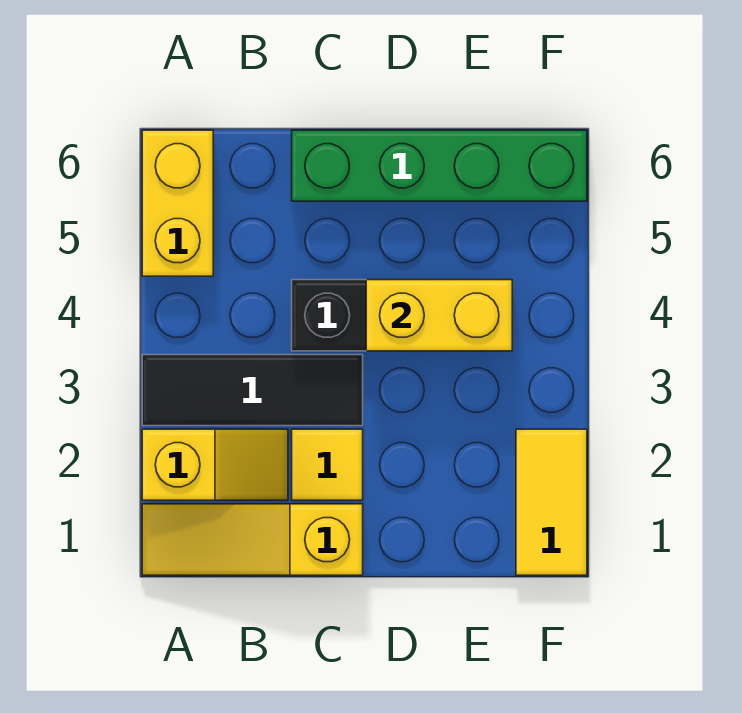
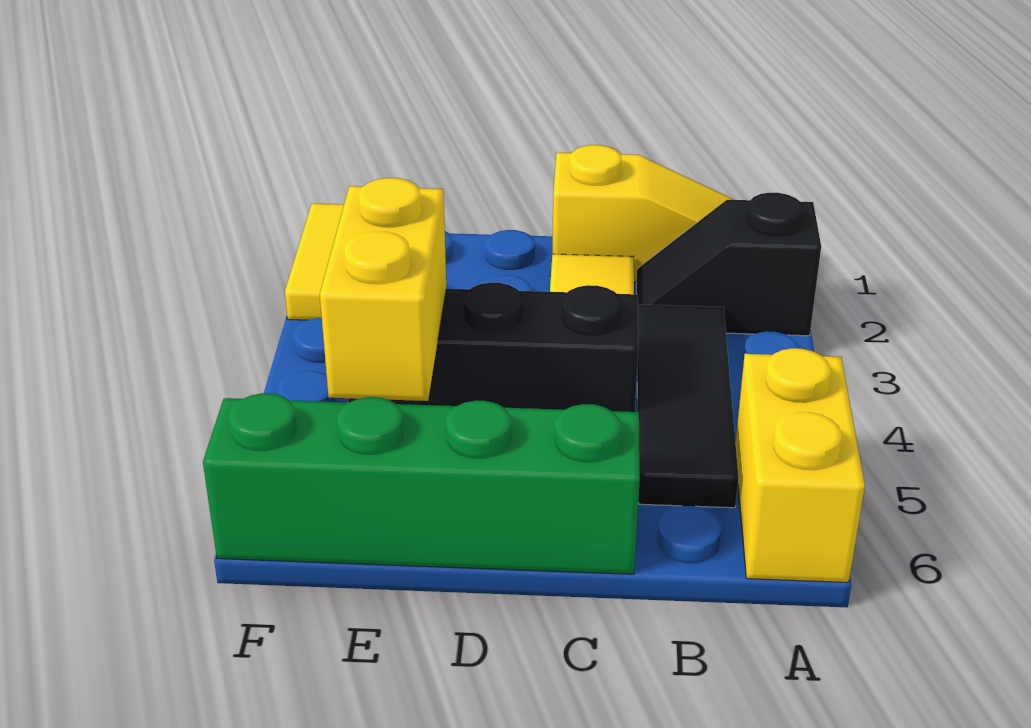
yellow slope A2:B2 level 1 top A -> black slope A2:B2 level 1 top A
black tile A3:C3 level 1 -> black tile B3:B5 level 1
yellow brick D4:E4 level 2 -> yellow brick E4:E5 level 2

